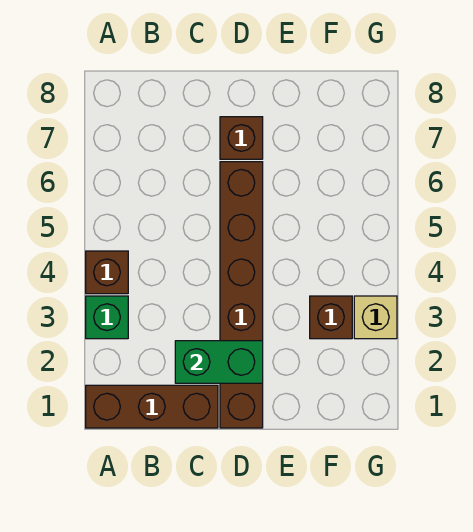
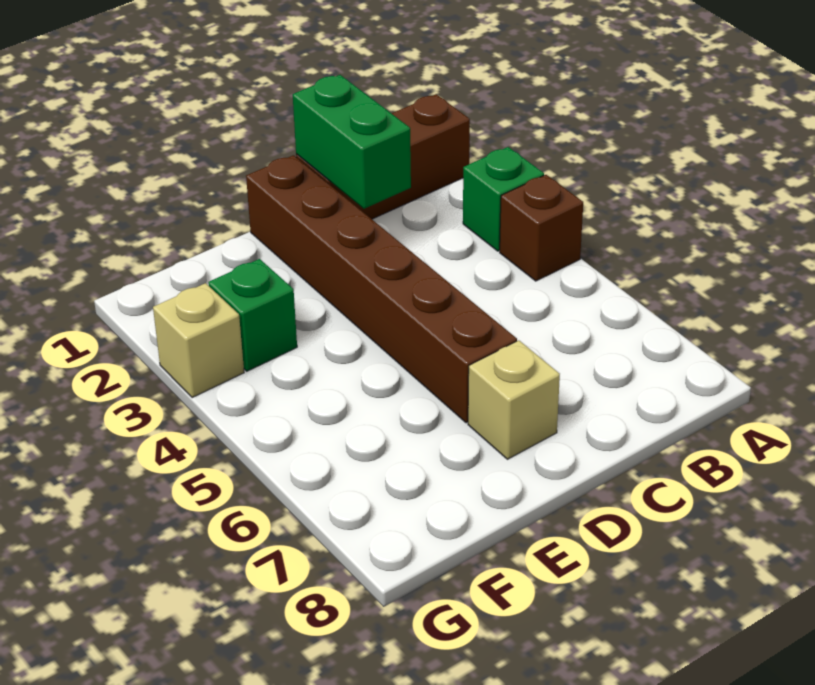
green brick C2:D2 level 2 -> green brick C1:C2 level 2
brown brick D7 level 1 -> tan brick D7 level 1
brown brick F3 level 1 -> green brick F3 level 1

